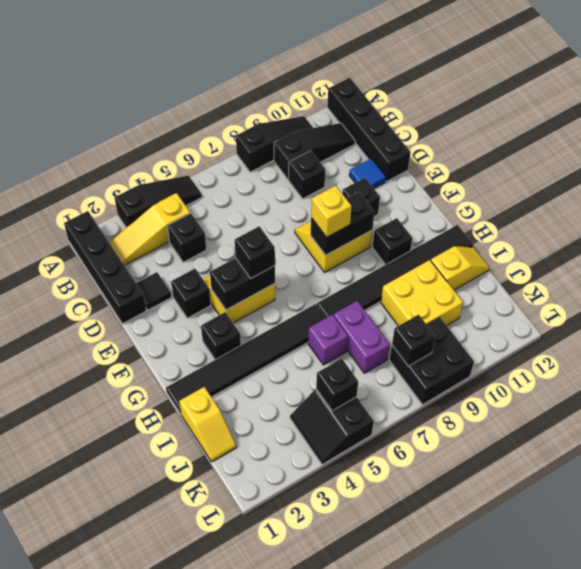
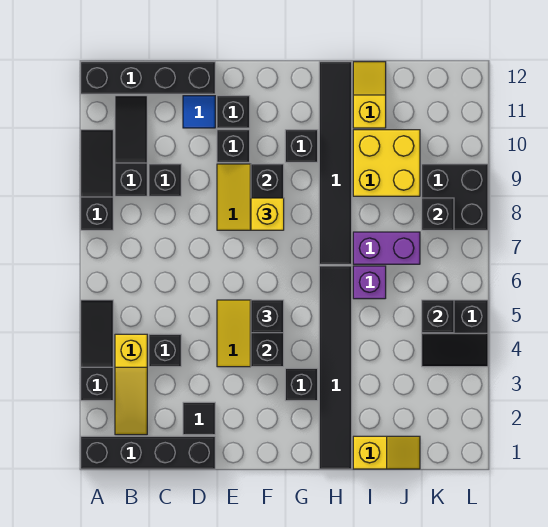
black brick E3 level 1 -> black brick E11 level 1

